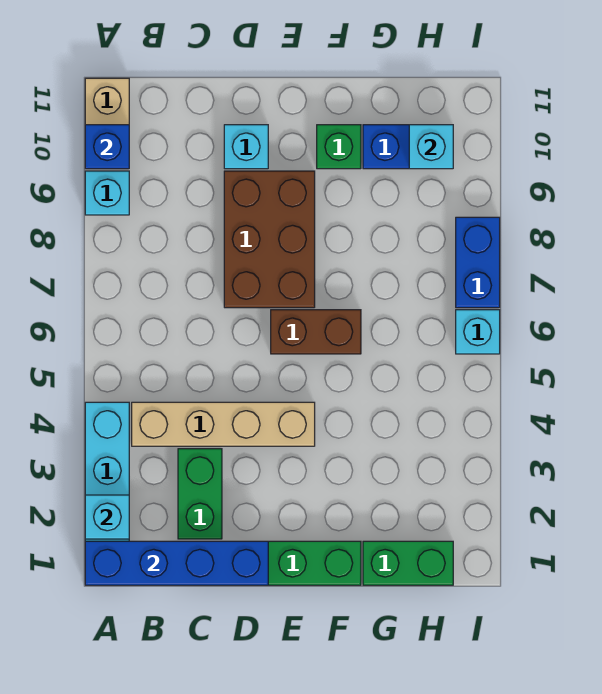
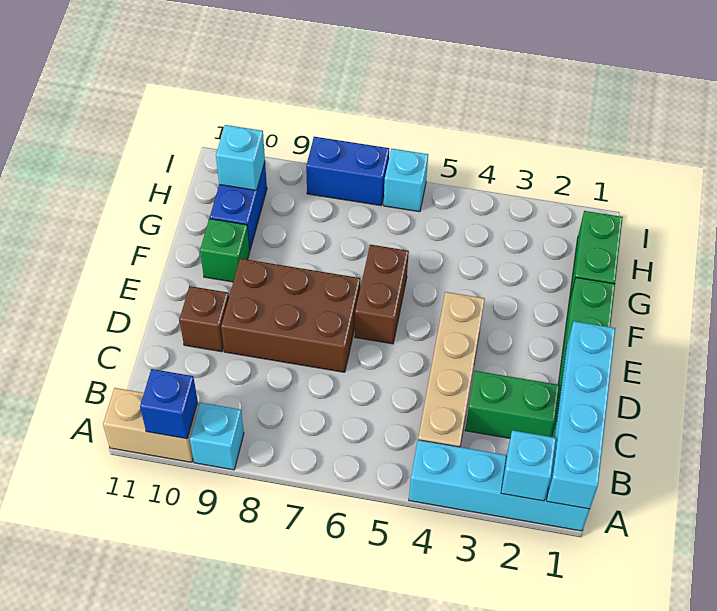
blue brick A1:D1 level 2 -> cyan brick A1:D1 level 2
cyan brick D10 level 1 -> brown brick D10 level 1

